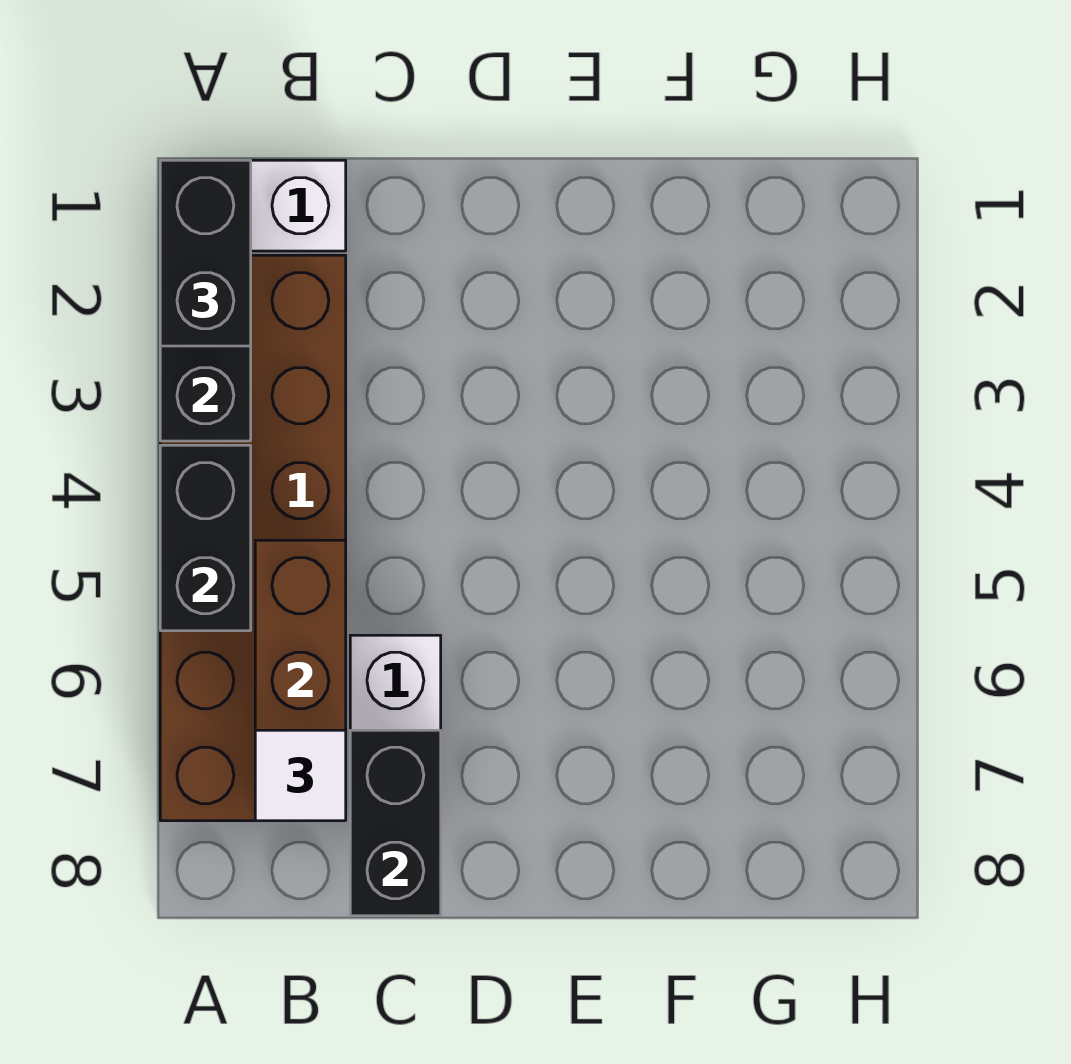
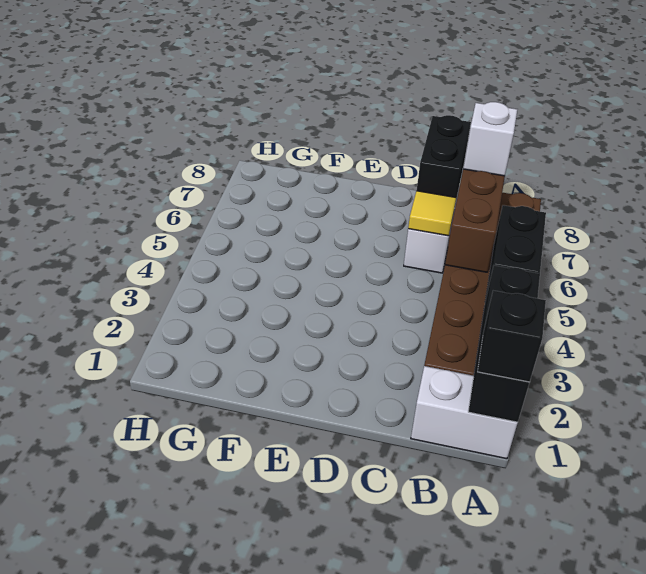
black brick A1:A2 level 3 -> black brick A1 level 3
white tile B7 level 3 -> white brick B7 level 3
none -> yellow tile C6 level 2

